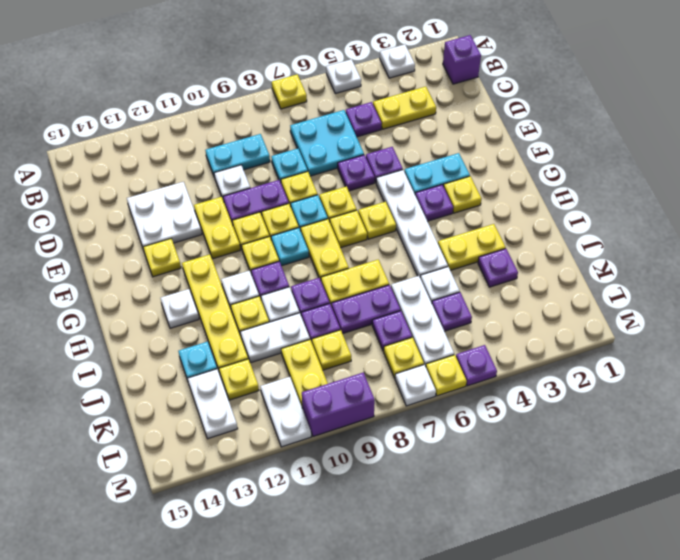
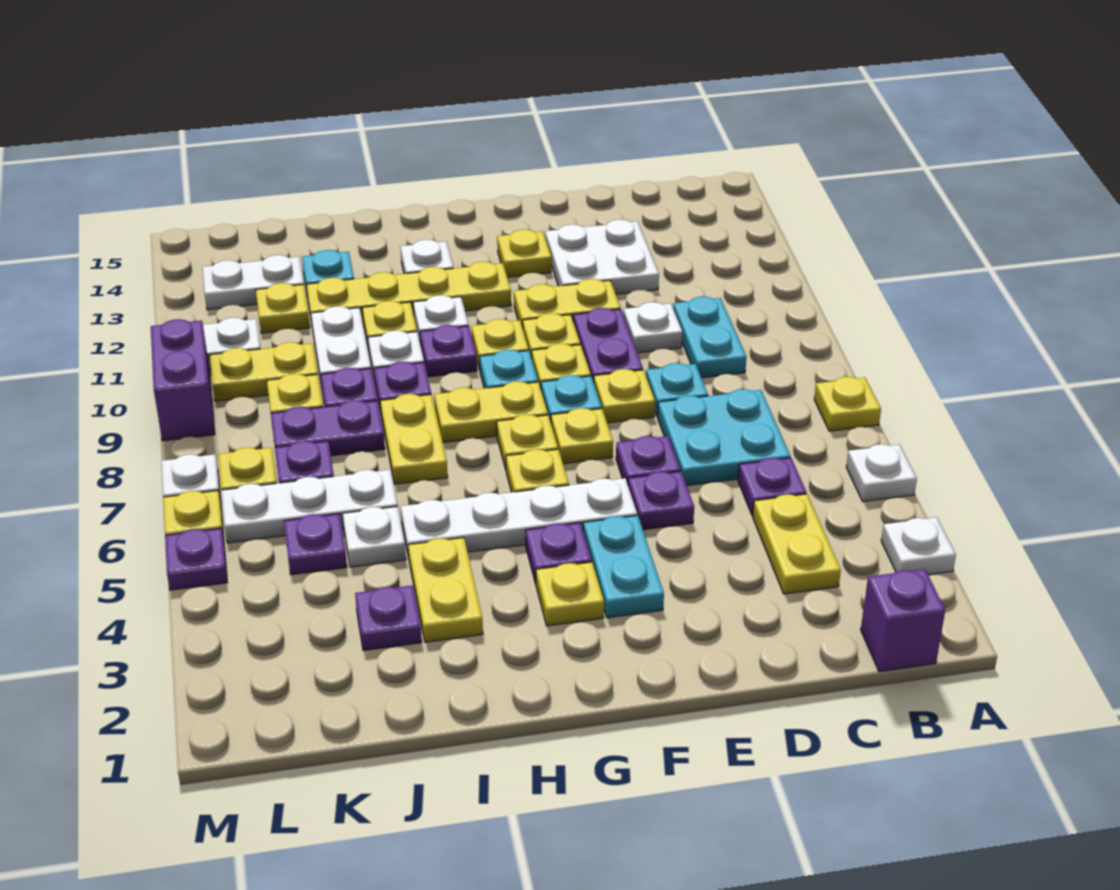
purple plate J7:J8 level 1 -> purple plate J8:K8 level 1

